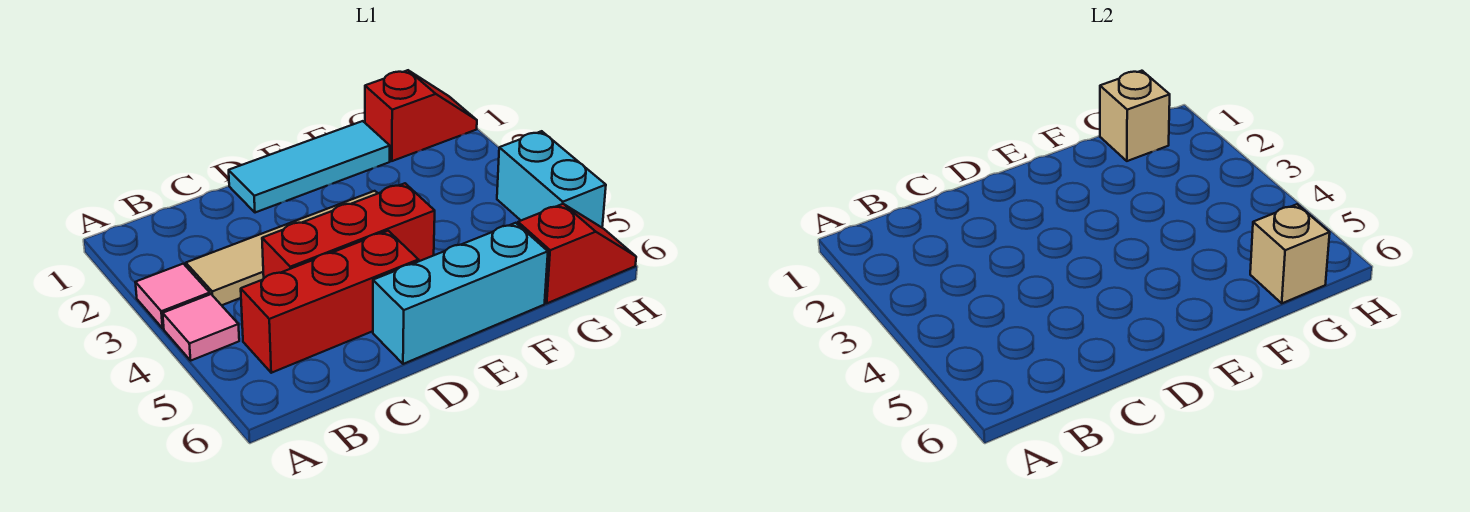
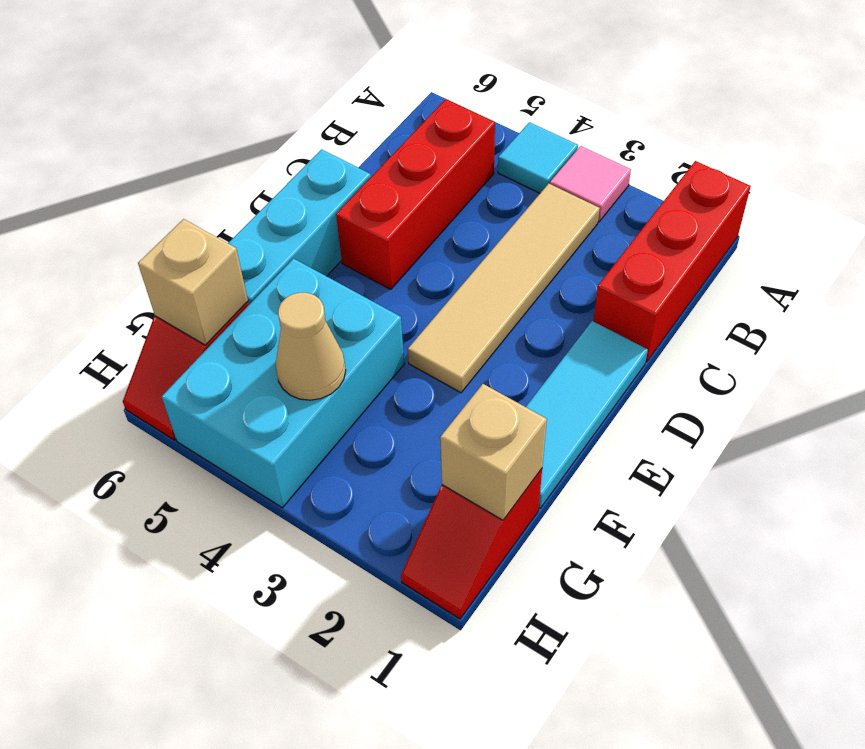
pink tile A4 level 1 -> cyan tile A4 level 1
red brick C4:E4 level 1 -> red brick A1:C1 level 1
none -> tan cone G4 level 2
cyan brick H4:H5 level 1 -> cyan brick F4:H5 level 1

